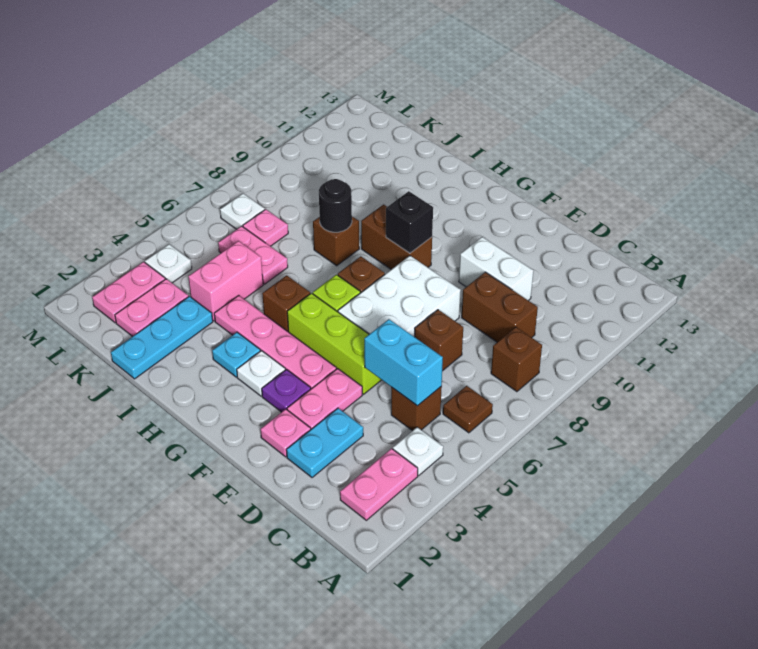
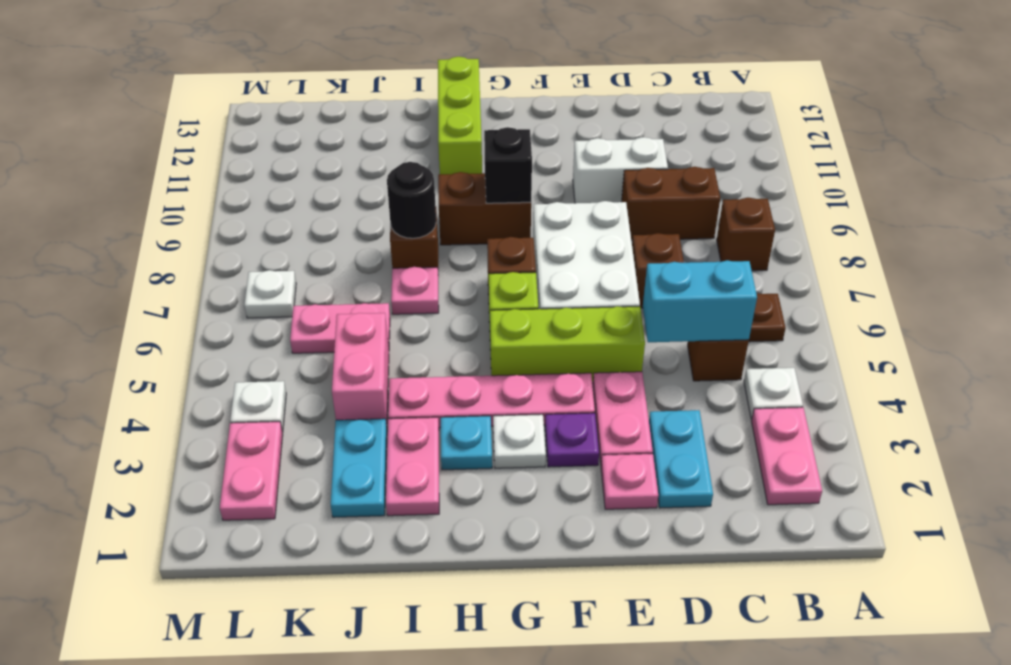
brown brick H5 level 1 -> none
none -> lime brick H11:H13 level 1
cyan plate J1:J3 level 1 -> cyan plate J2:J3 level 1
pink plate K2:K3 level 1 -> pink plate I2:I3 level 1
pink plate K7 level 1 -> pink plate I7 level 1

